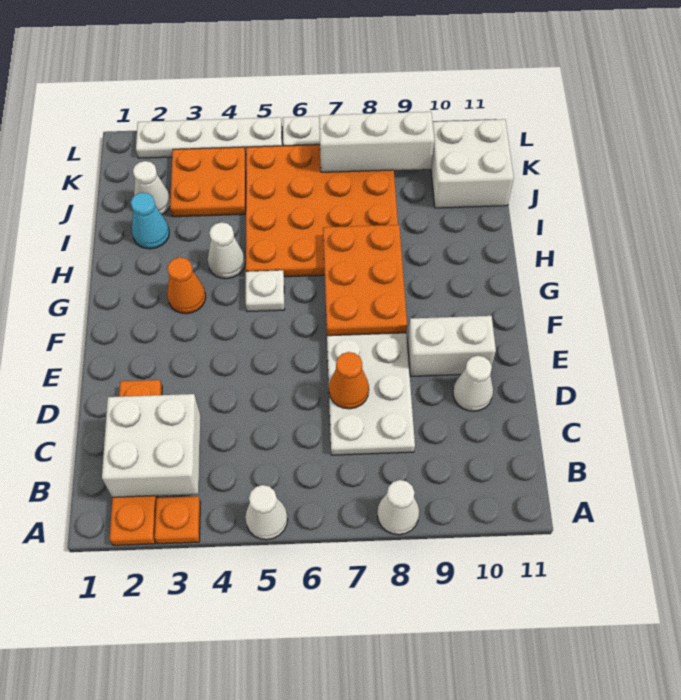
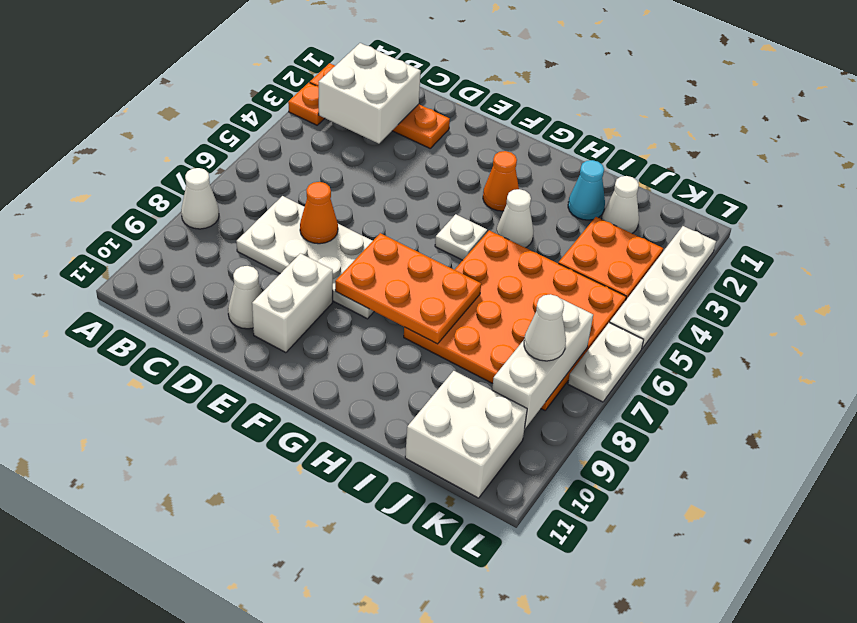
white cone A5 level 1 -> white cone K8 level 3

